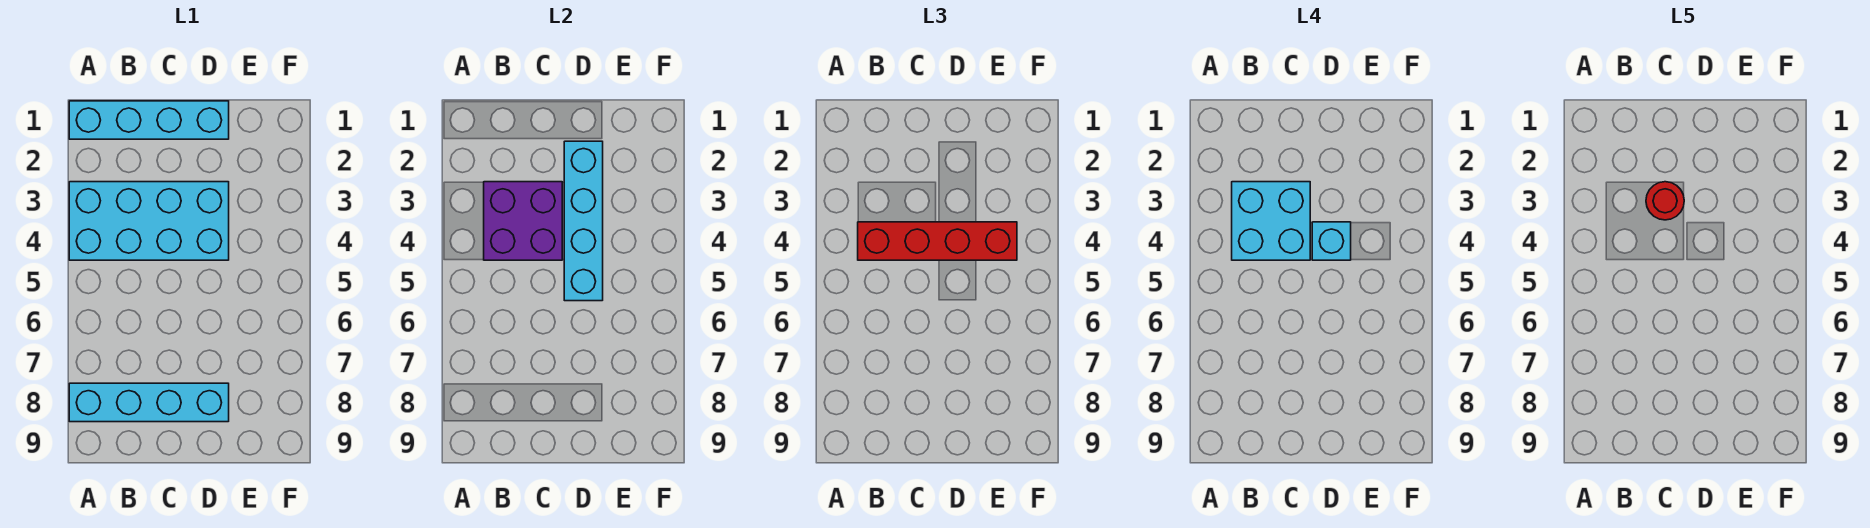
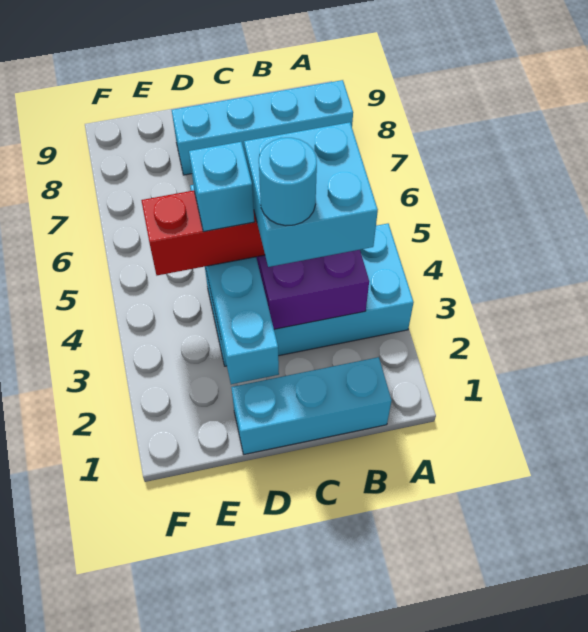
cyan brick A1:D1 level 1 -> cyan brick B1:D1 level 1
red round brick C3 level 5 -> cyan round brick C3 level 5

